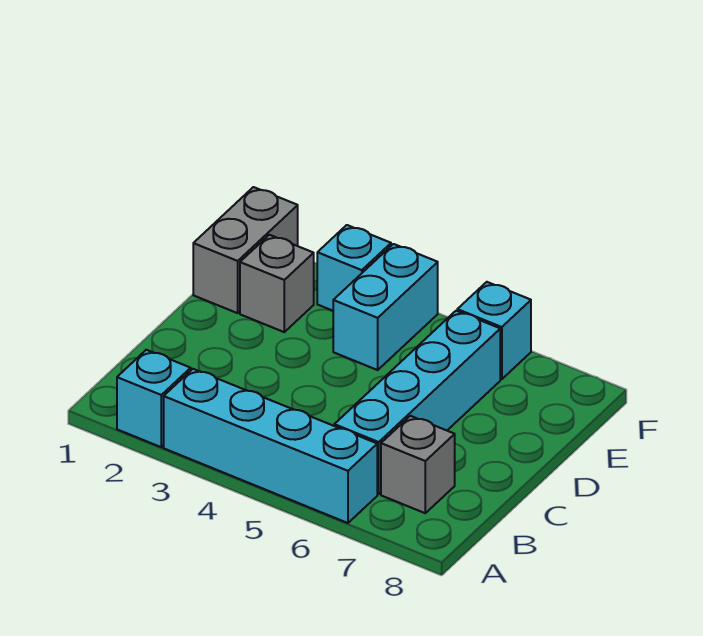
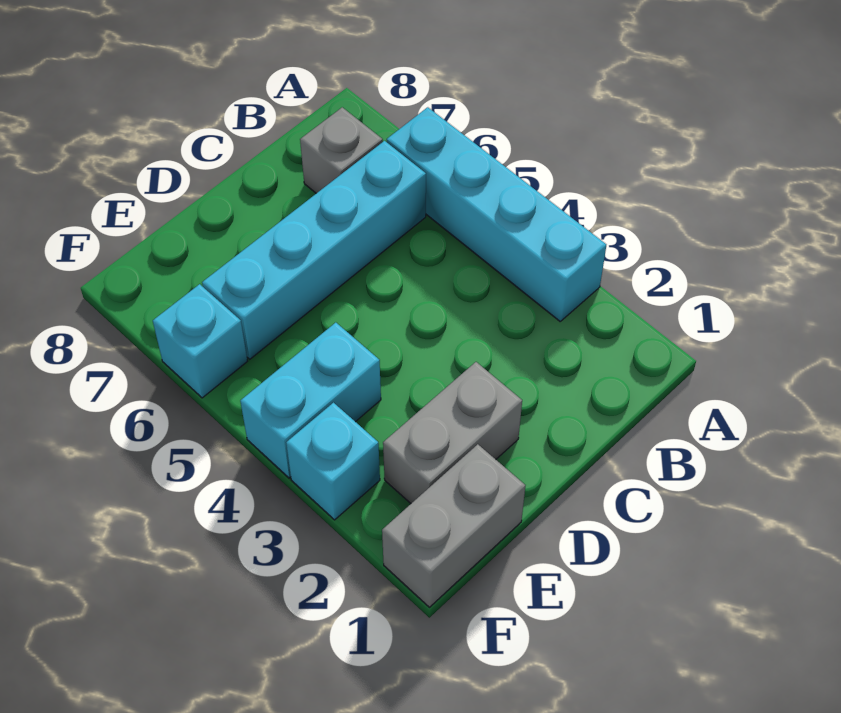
cyan brick A2 level 1 -> none
grey brick E2 level 1 -> grey brick D2:E2 level 1

